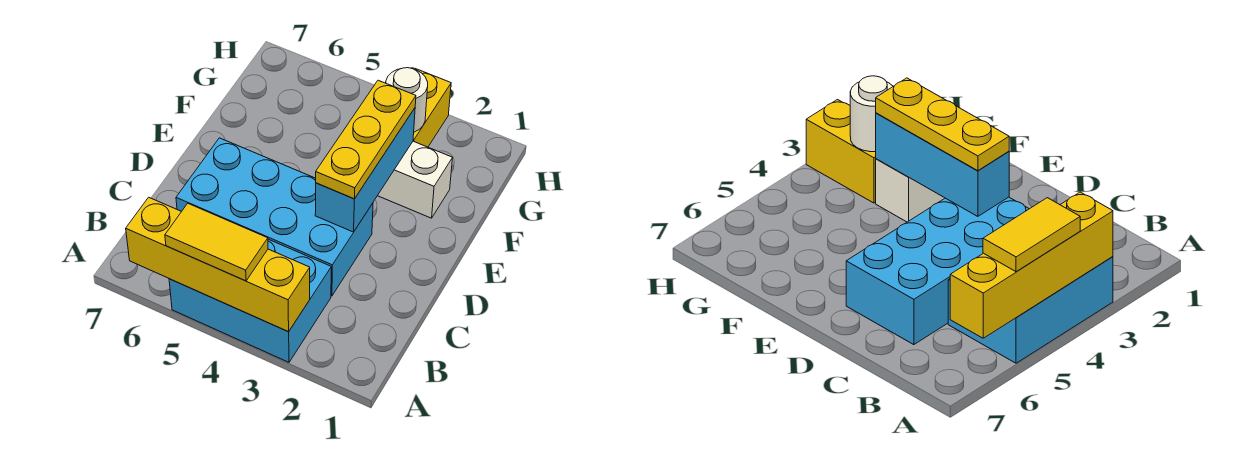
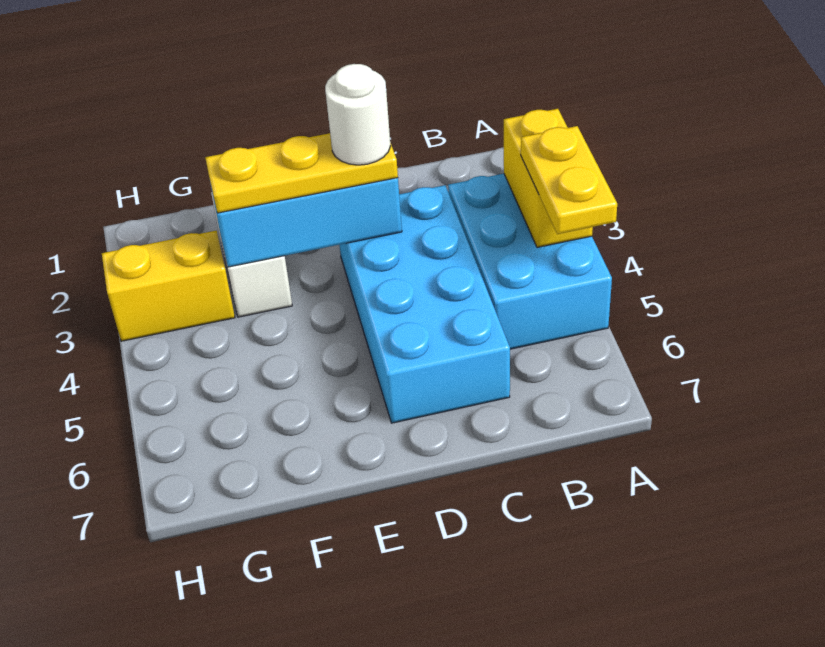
yellow brick A3:A6 level 2 -> yellow brick A3:A4 level 2
yellow tile A4:A5 level 3 -> yellow plate A4:A5 level 3
white round brick G3 level 2 -> white round brick D3 level 4

